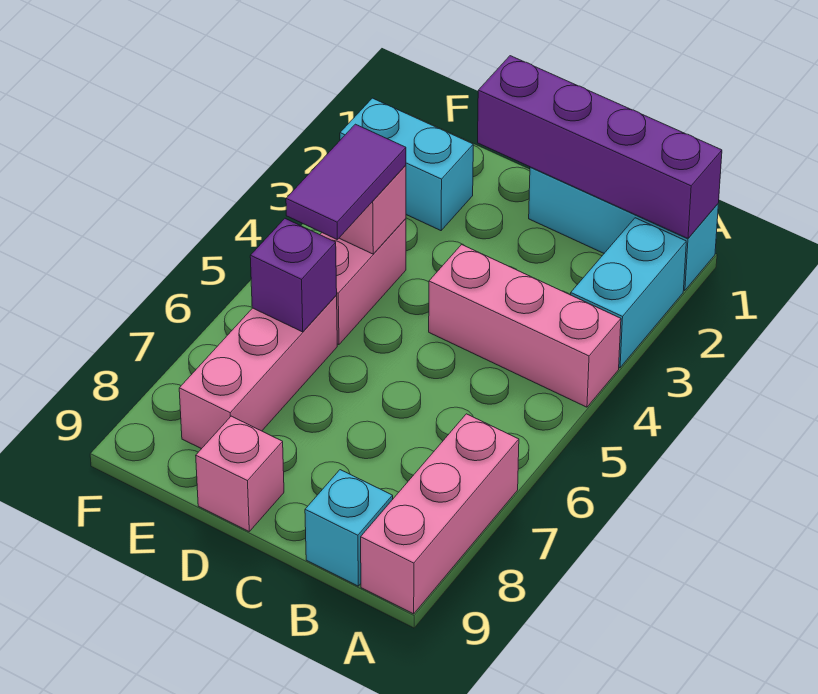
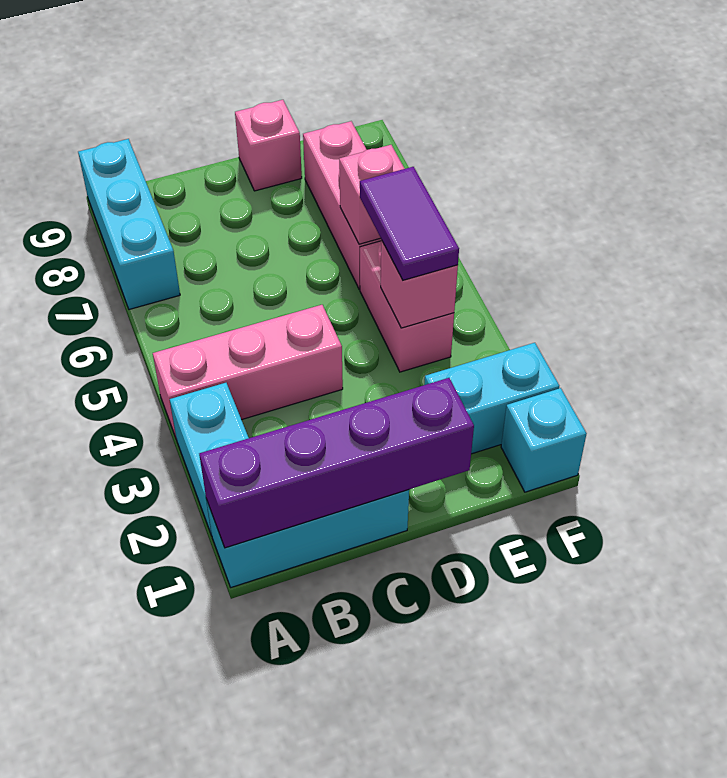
pink brick A7:A9 level 1 -> cyan brick A7:A9 level 1
cyan brick B9 level 1 -> cyan brick F1 level 1
purple brick E6 level 2 -> pink brick E6 level 2

